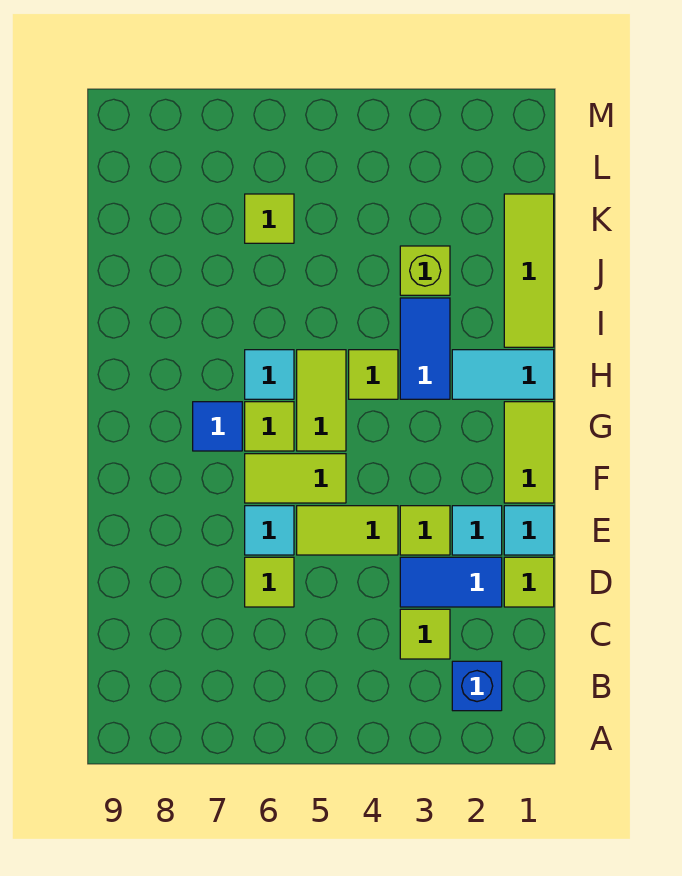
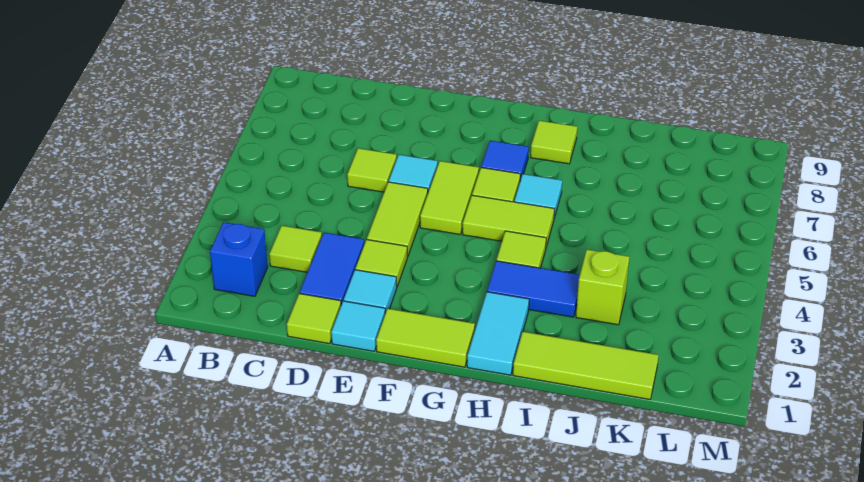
lime tile K6 level 1 -> lime tile H8 level 1

